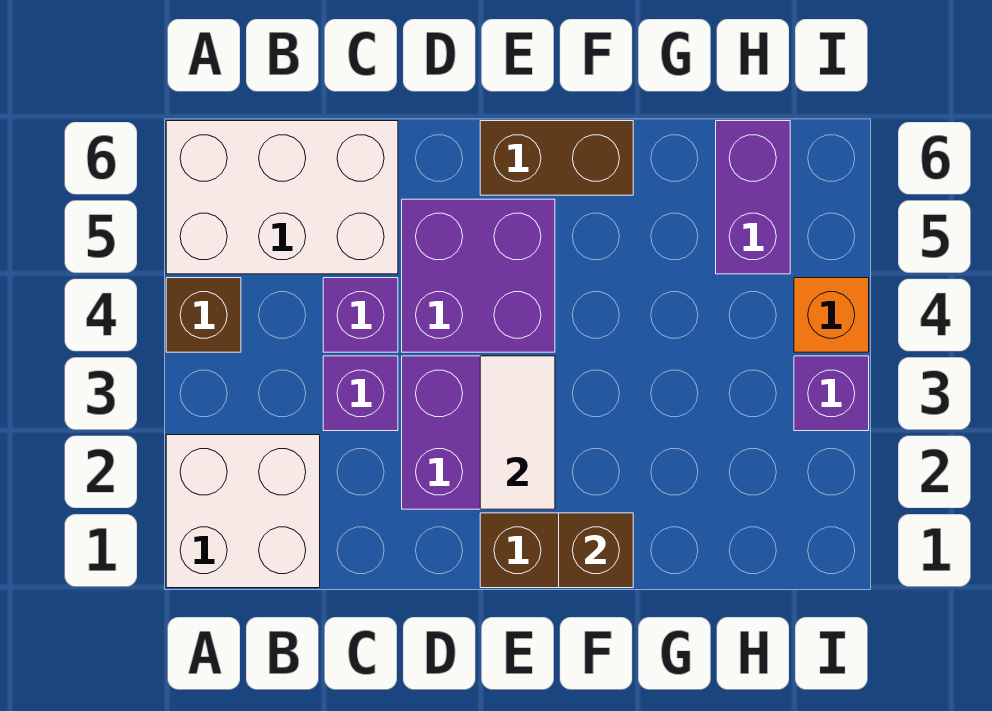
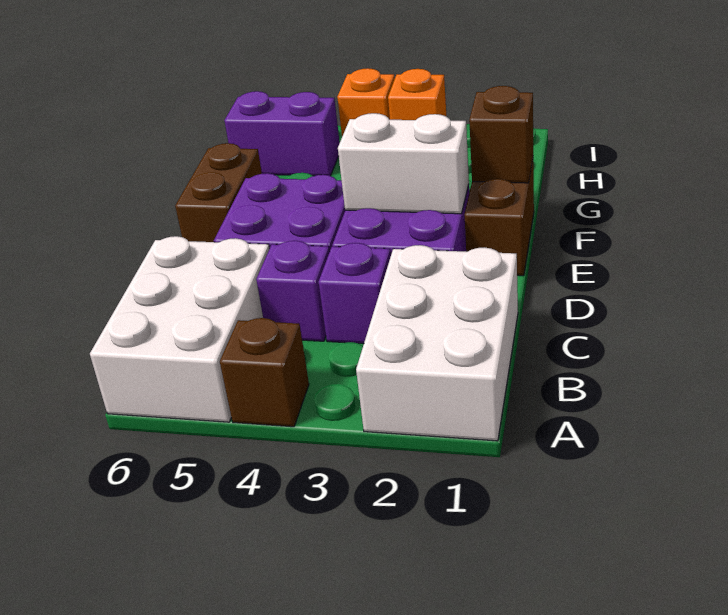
white brick A1:B2 level 1 -> white brick A1:C2 level 1
white tile E2:E3 level 2 -> white brick E2:E3 level 2
purple brick I3 level 1 -> orange brick I3 level 1

